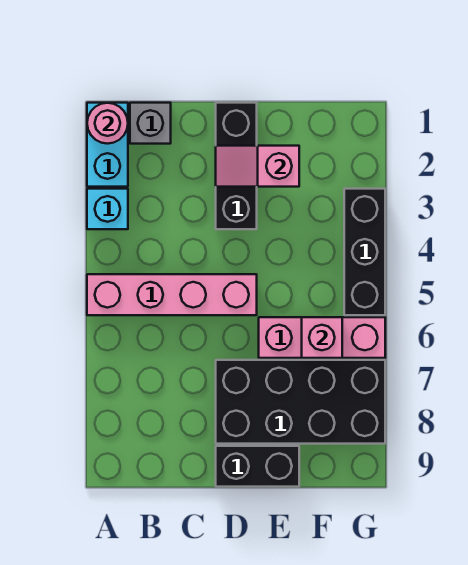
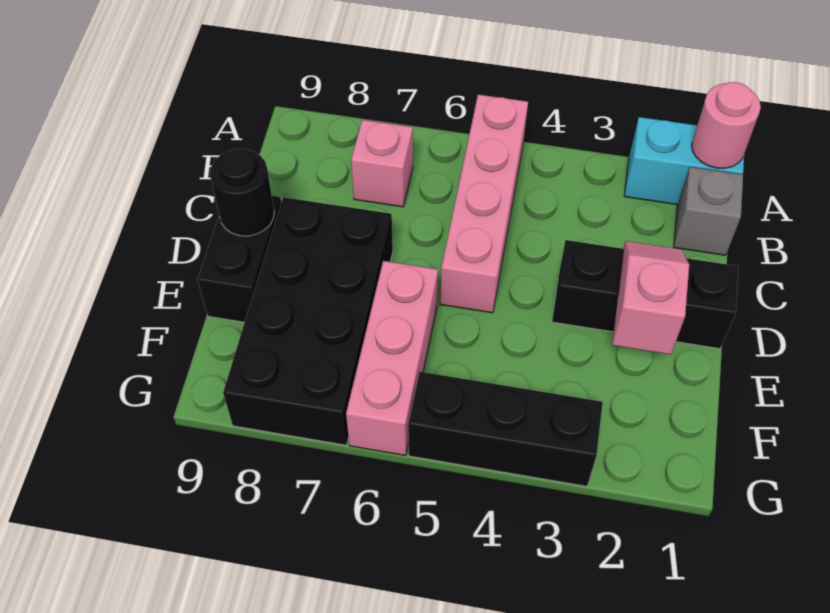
cyan brick A3 level 1 -> none
none -> black round brick D9 level 2
pink brick F6 level 2 -> pink brick B7 level 1

